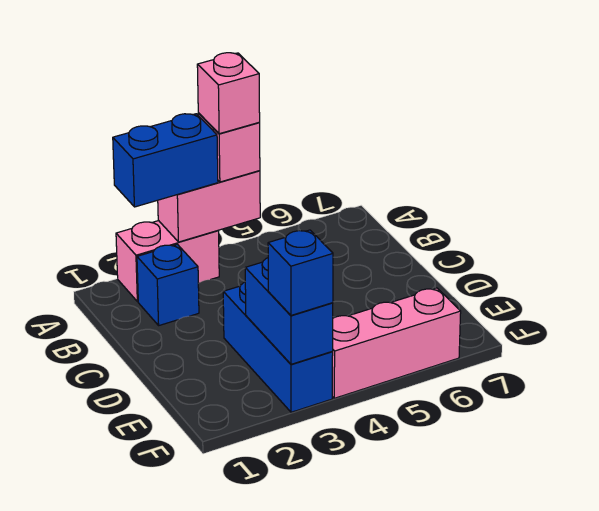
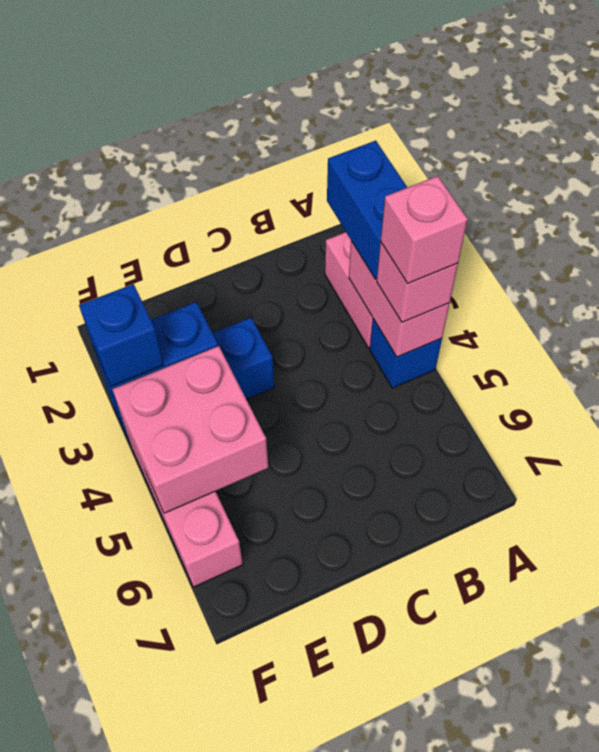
blue brick B2 level 1 -> blue brick A4 level 1
none -> pink brick E4:F5 level 2

